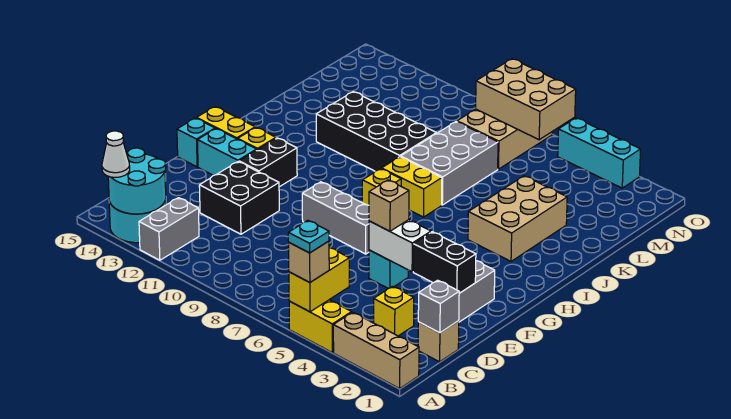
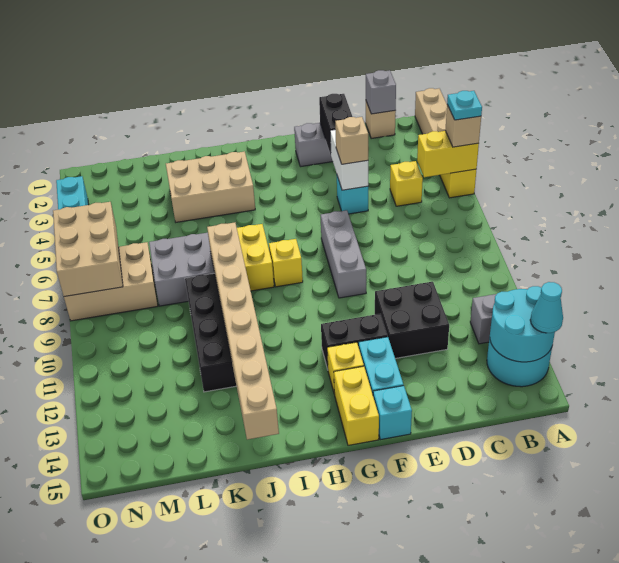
white cone A14 level 3 -> cyan cone A14 level 3
yellow brick C3 level 1 -> yellow brick C5 level 1
none -> tan brick J8:J15 level 2

